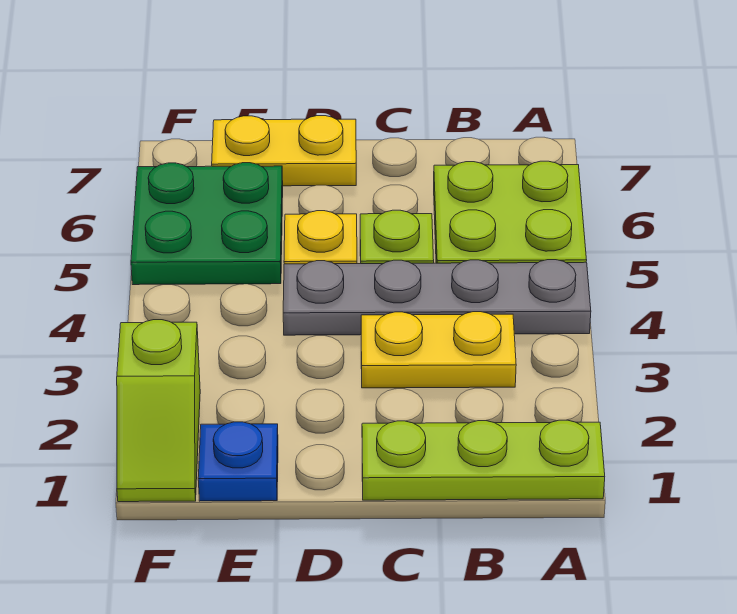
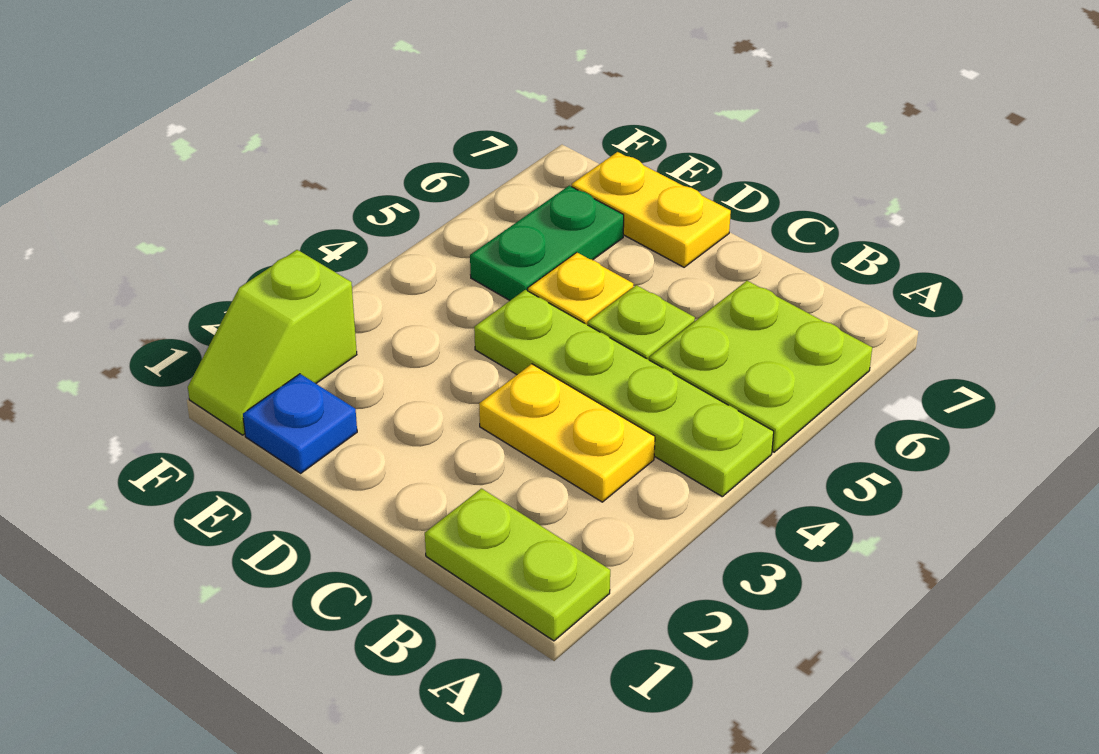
lime plate A1:C1 level 1 -> lime plate A1:B1 level 1
grey plate A4:D4 level 1 -> lime plate A4:D4 level 1
green plate E5:F6 level 1 -> green plate E5:E6 level 1

